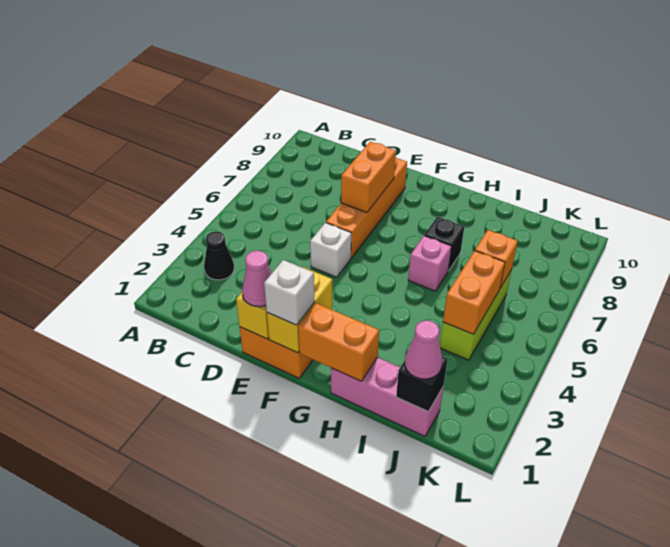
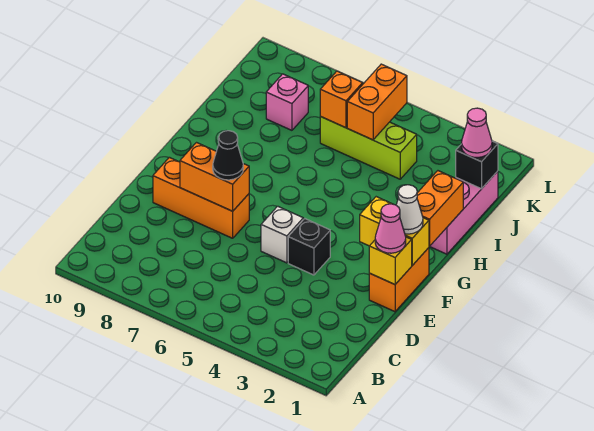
black cone B3 level 1 -> black cone E7 level 3
orange brick E6:E9 level 1 -> orange brick E7:E9 level 1
white brick F1 level 3 -> white cone F1 level 3
pink brick H6 level 1 -> pink brick J8 level 1
black brick H7 level 1 -> black brick E4 level 1
orange brick J4:J5 level 2 -> orange brick J5:K5 level 2

